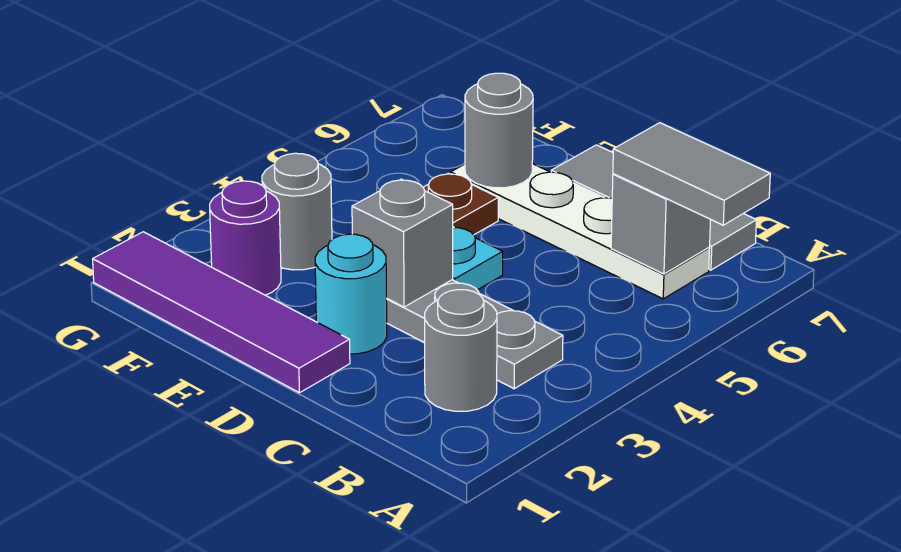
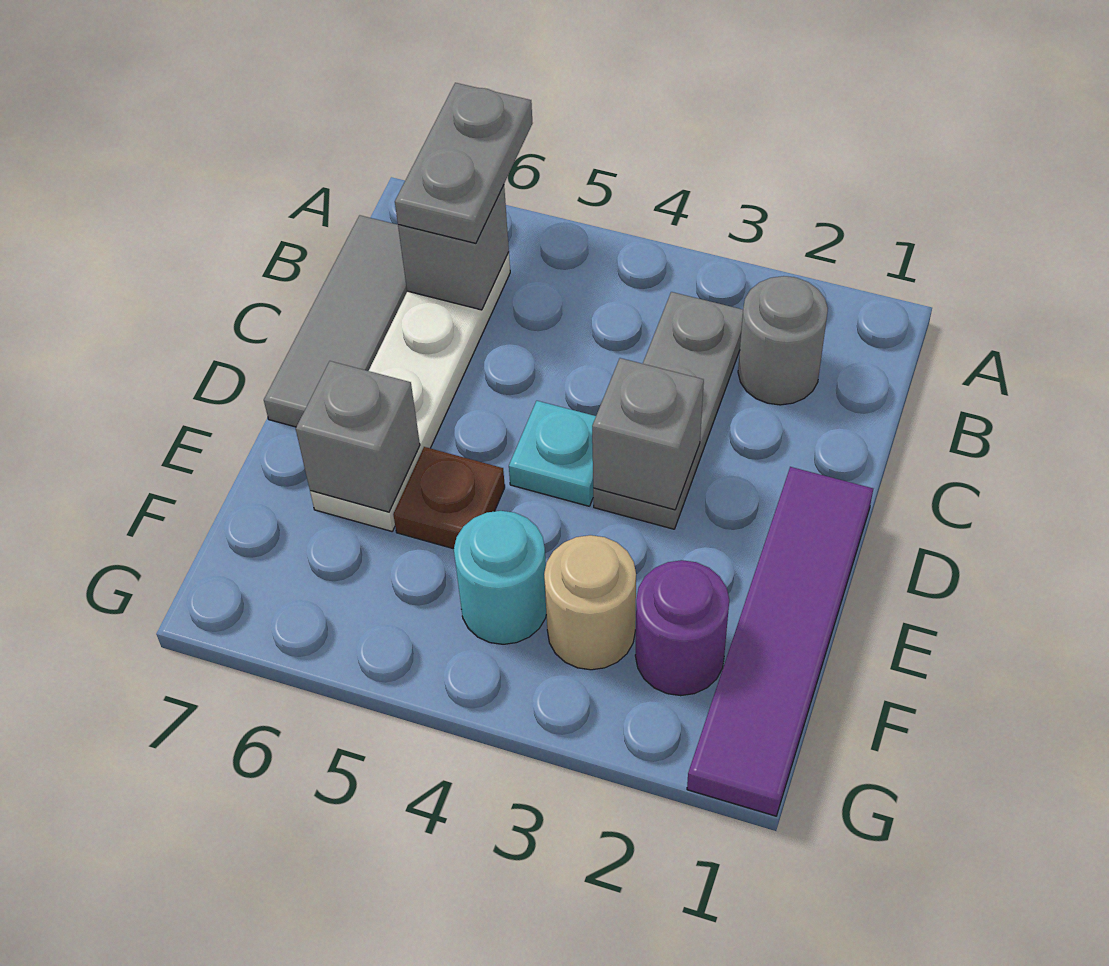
grey tile A6:B6 level 3 -> grey plate A6:B6 level 3
cyan round brick D2 level 1 -> cyan round brick F4 level 1
grey round brick E6 level 2 -> grey brick E6 level 2
grey round brick F3 level 1 -> tan round brick F3 level 1

